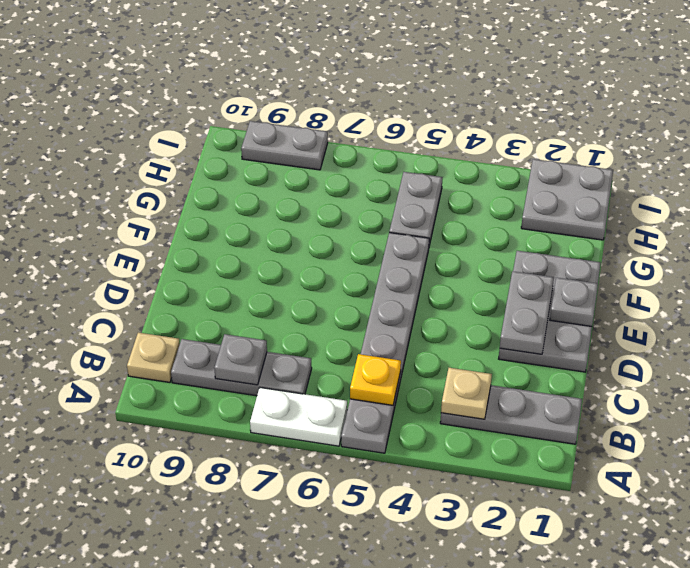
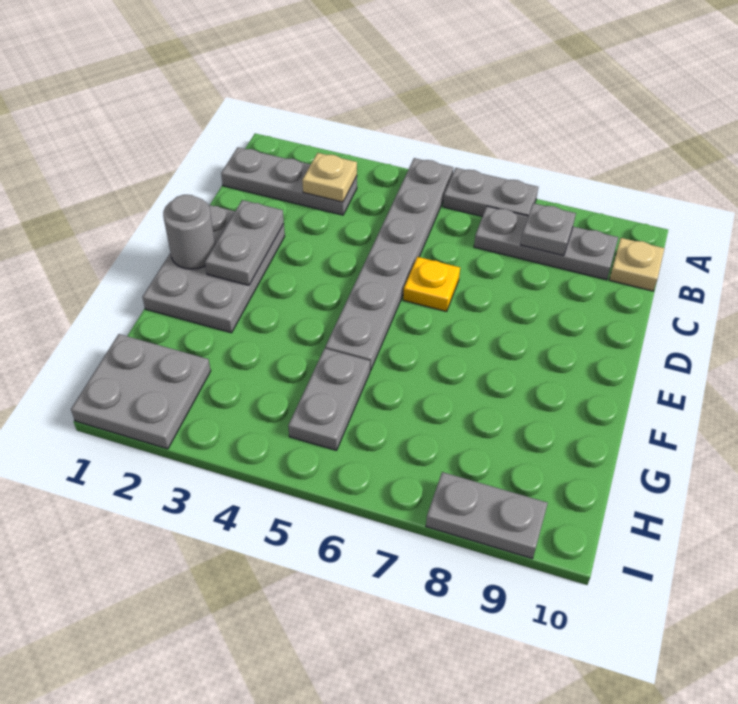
white plate A6:A7 level 1 -> grey plate A6:A7 level 1
yellow plate B5 level 2 -> yellow plate D6 level 1
grey plate E1 level 2 -> grey round brick E1 level 2

